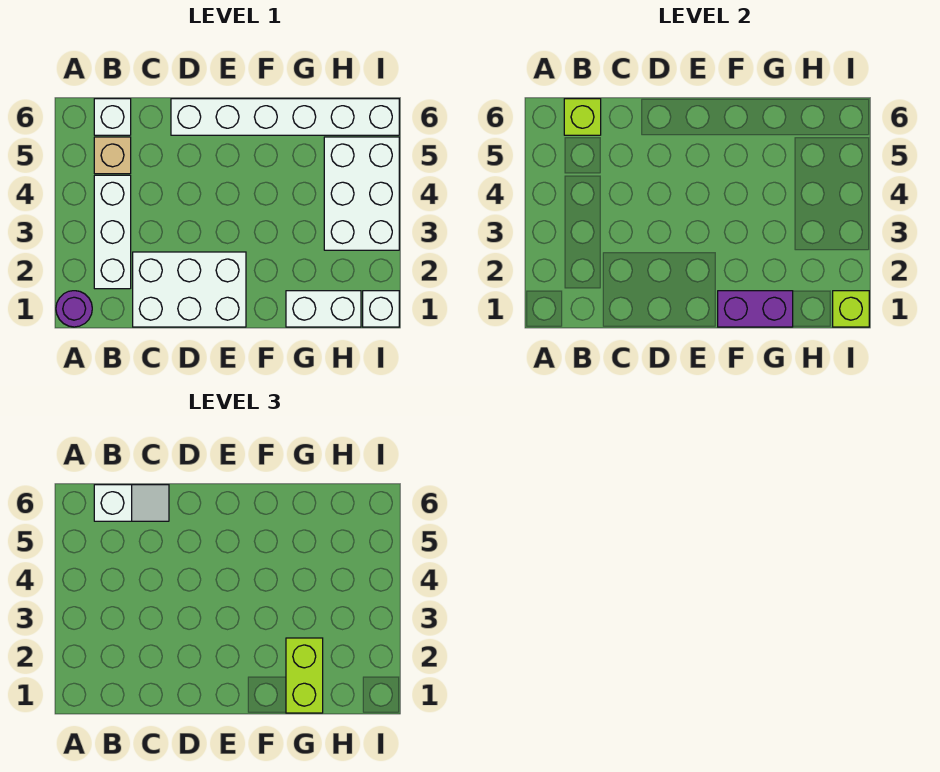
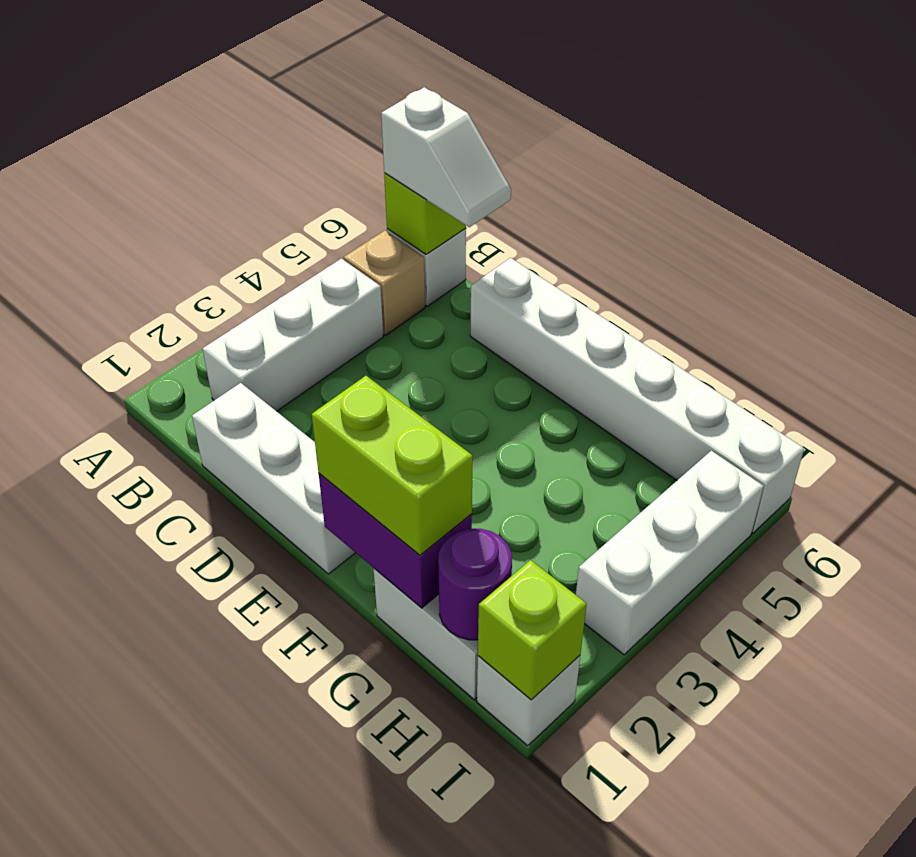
purple round brick A1 level 1 -> purple round brick H1 level 2
white brick C1:E2 level 1 -> white brick C1:E1 level 1
lime brick G1:G2 level 3 -> lime brick F1:G1 level 3
white brick H3:I5 level 1 -> white brick I3:I5 level 1

